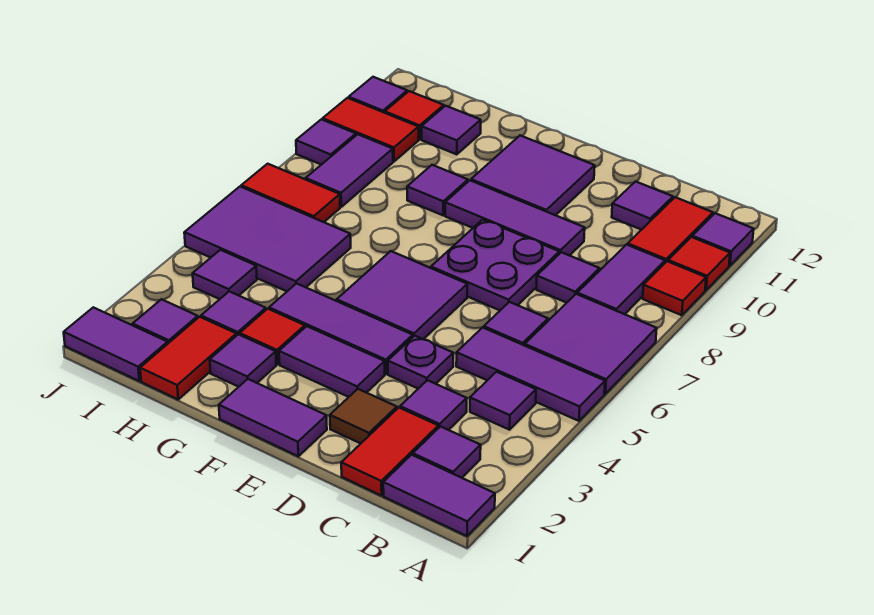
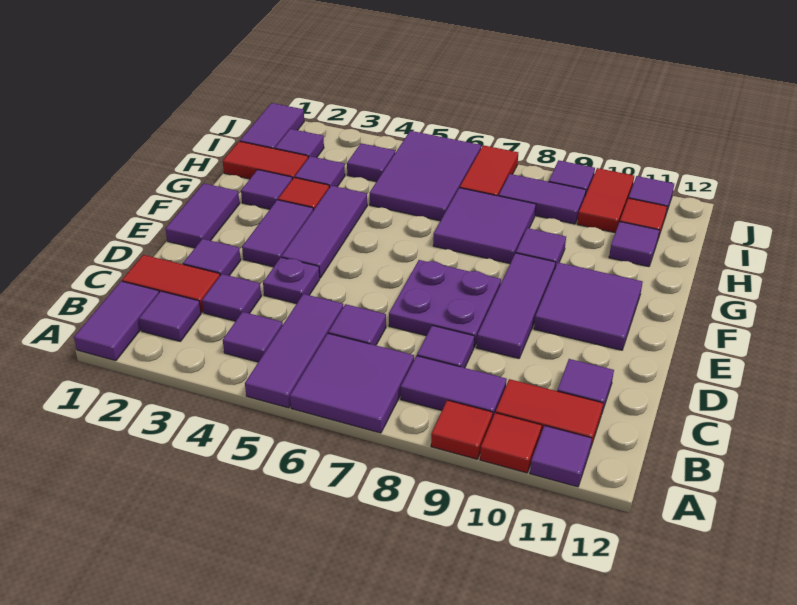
brown tile D2 level 1 -> purple tile D2 level 1
purple tile E5:F6 level 1 -> purple tile G7:H8 level 1

